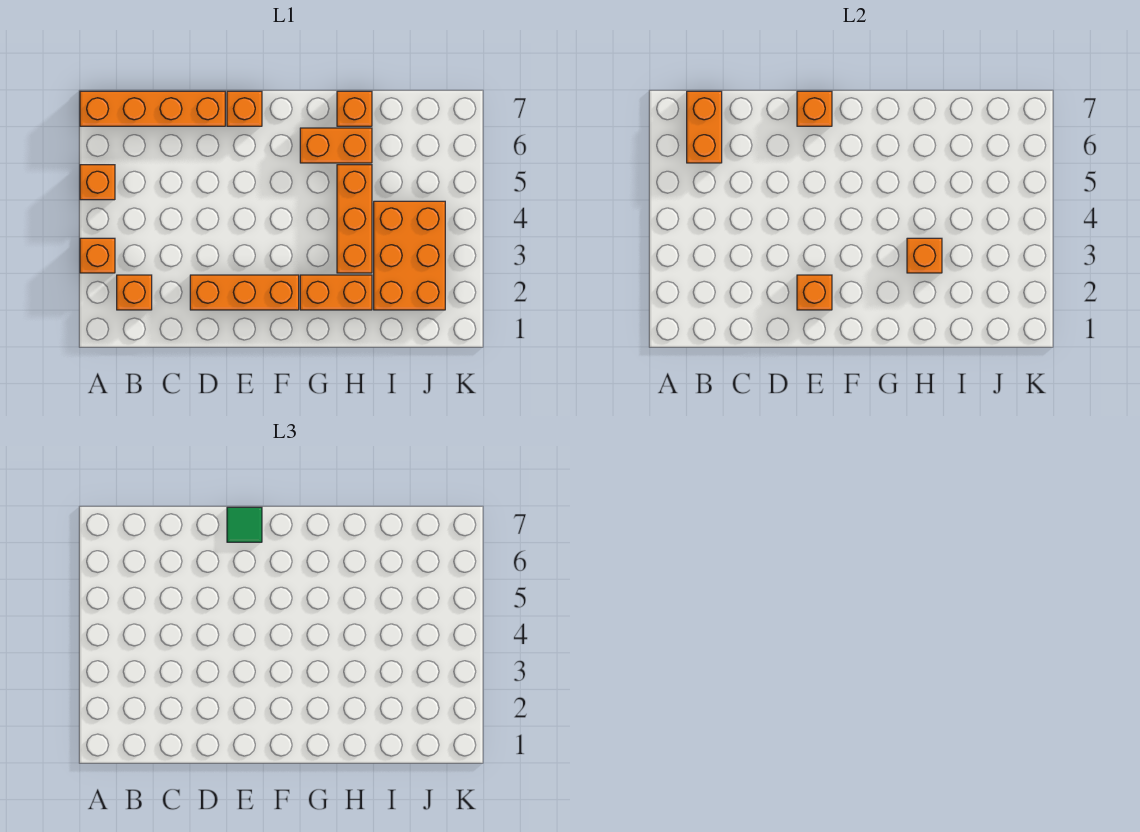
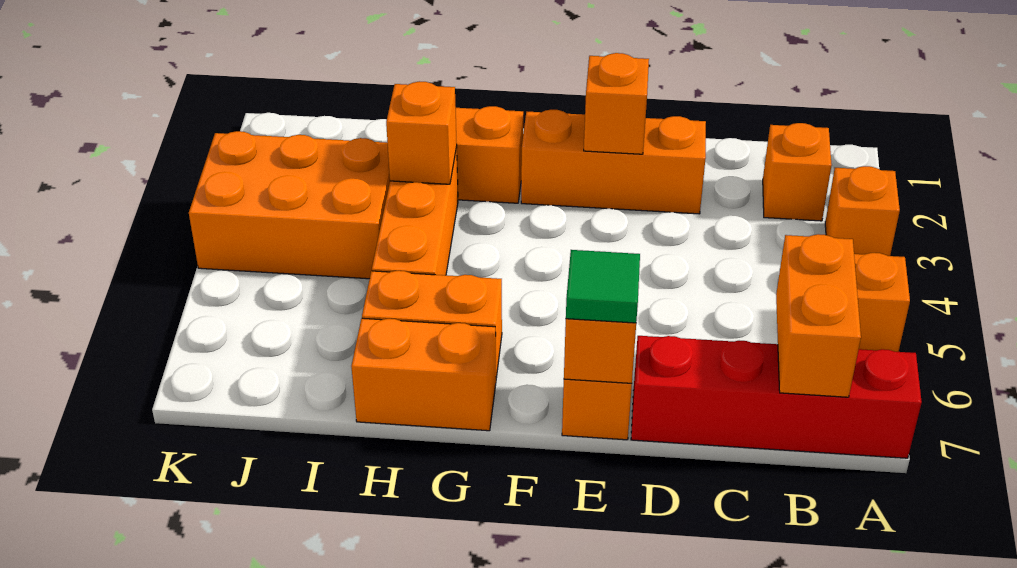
orange brick A7:D7 level 1 -> red brick A7:D7 level 1
orange brick H7 level 1 -> orange brick G7:H7 level 1
orange brick I2:J4 level 1 -> orange brick I3:K4 level 1

